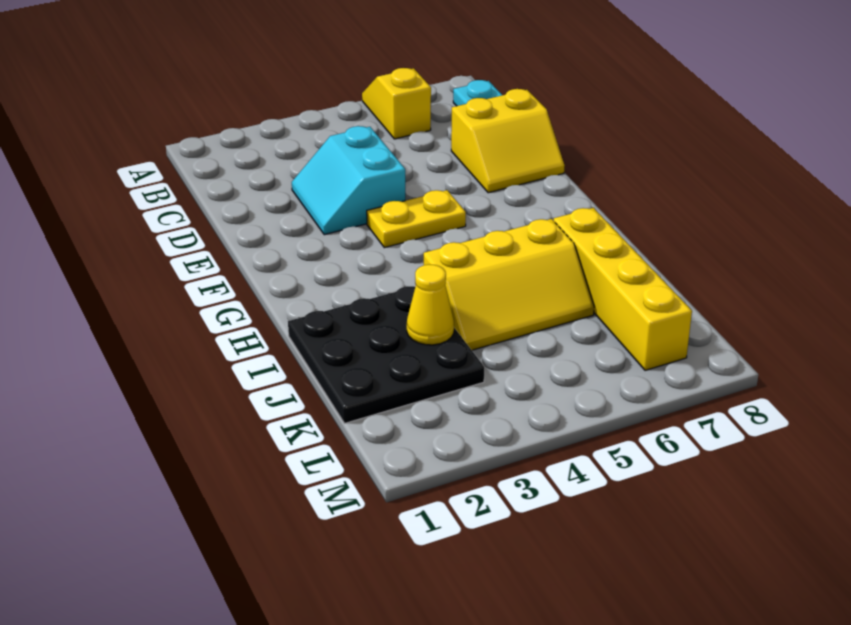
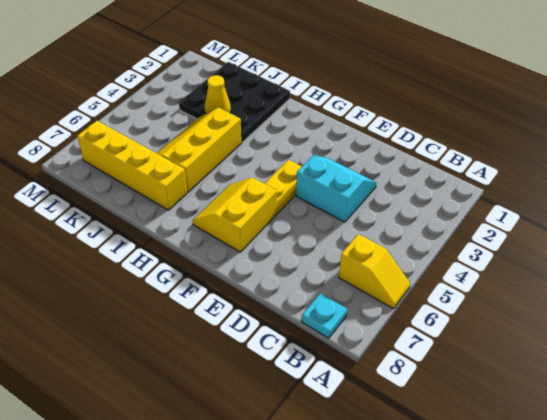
yellow slope D7:E8 level 1 top D -> yellow slope F6:G7 level 1 top F

